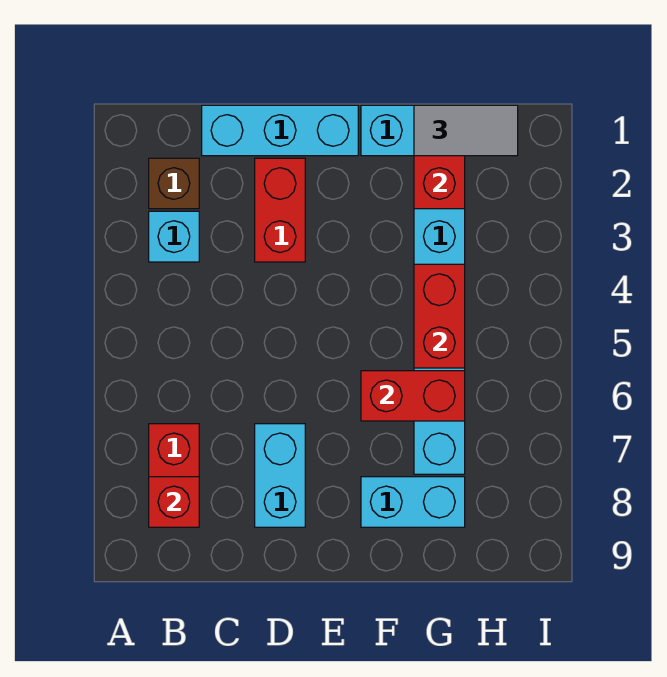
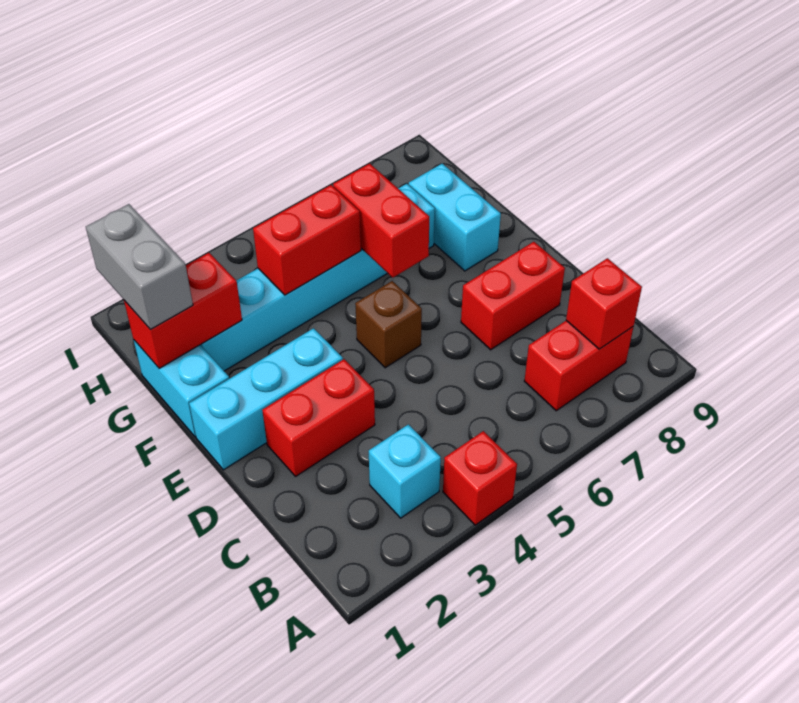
none -> red brick A4 level 1
brown brick B2 level 1 -> brown brick E5 level 1
cyan brick C1:E1 level 1 -> cyan brick E1:E3 level 1
cyan brick D7:D8 level 1 -> red brick D7:D8 level 1
grey tile G1:H1 level 3 -> grey brick G1:H1 level 3

